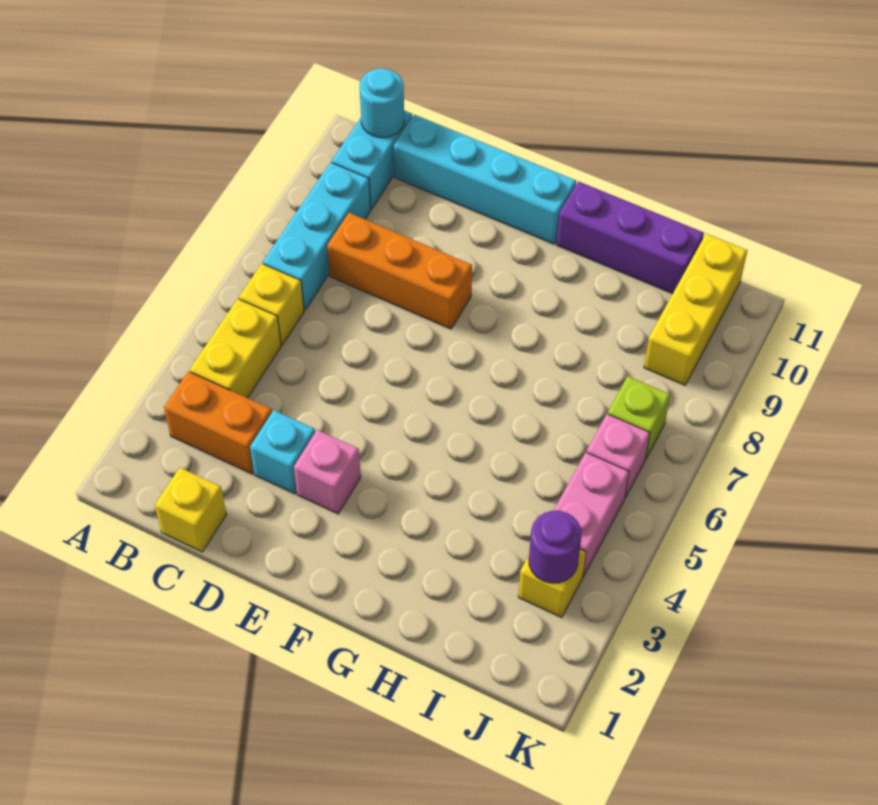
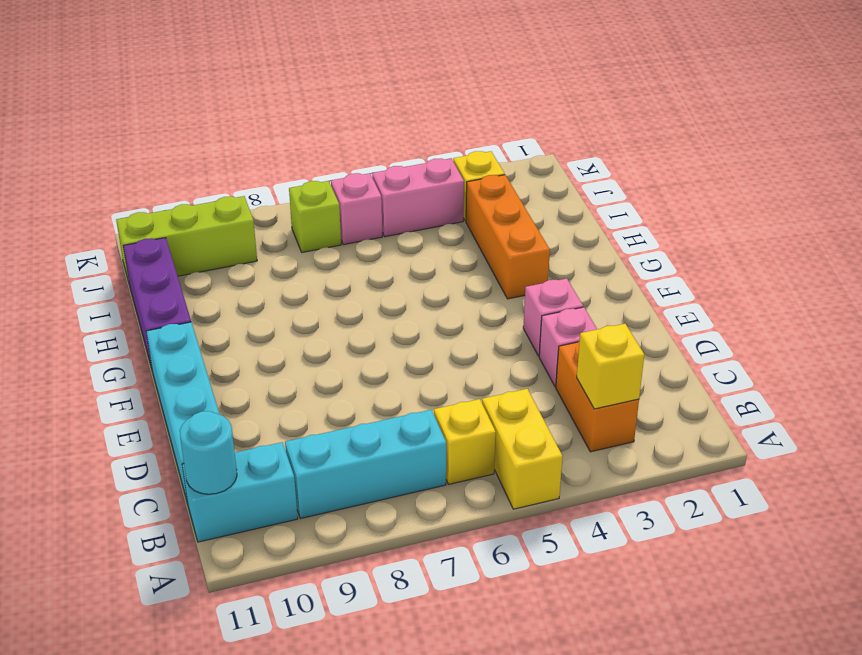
yellow brick B4:B5 level 1 -> yellow brick A5:B5 level 1
yellow brick C1 level 1 -> yellow brick B3 level 2
orange brick C8:E8 level 1 -> orange brick G3:I3 level 1
cyan brick D3 level 1 -> pink brick D3 level 1
purple round brick J3 level 2 -> none
yellow brick J9:J11 level 1 -> lime brick J9:J11 level 1

